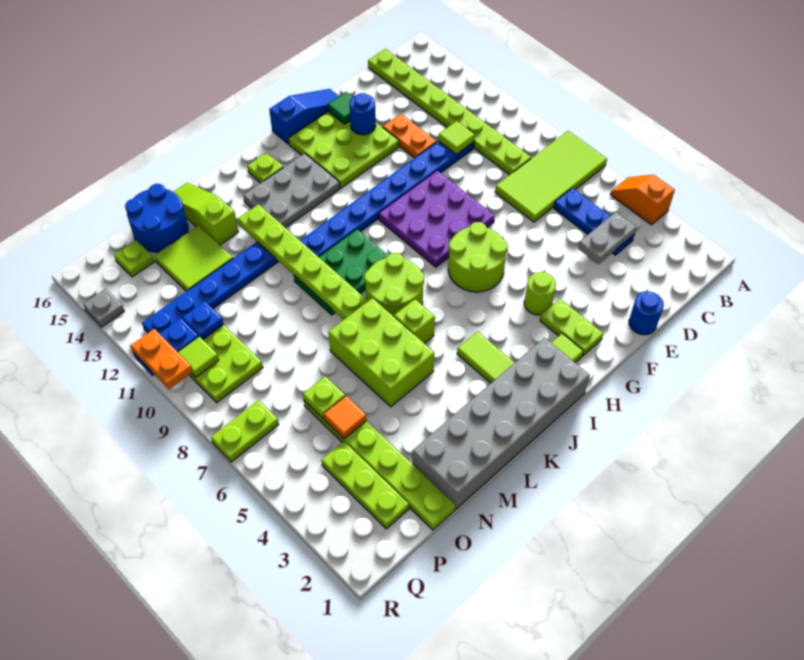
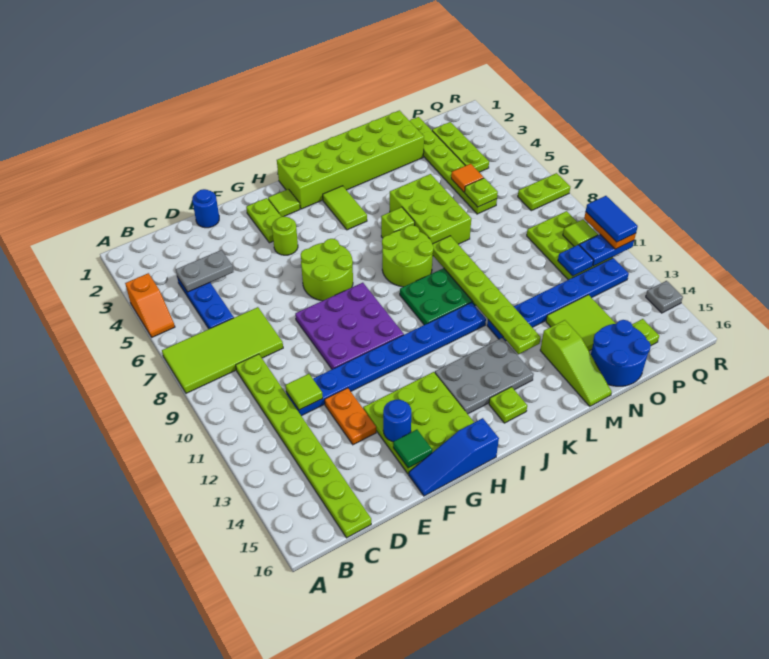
grey brick I1:N2 level 1 -> lime brick I1:N2 level 1
none -> blue tile R10:R11 level 4

